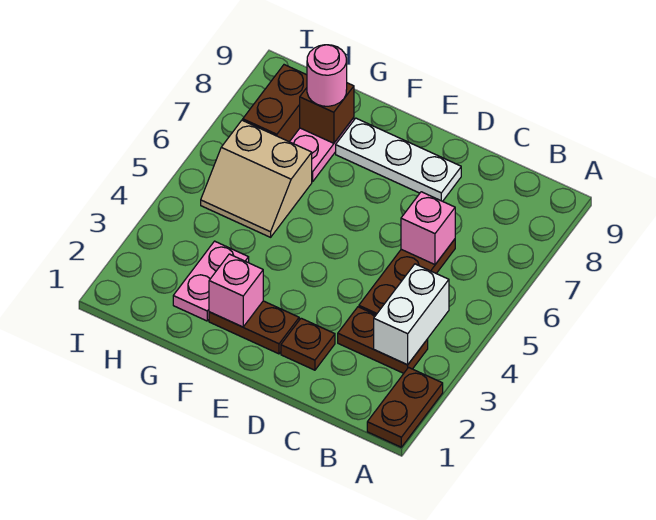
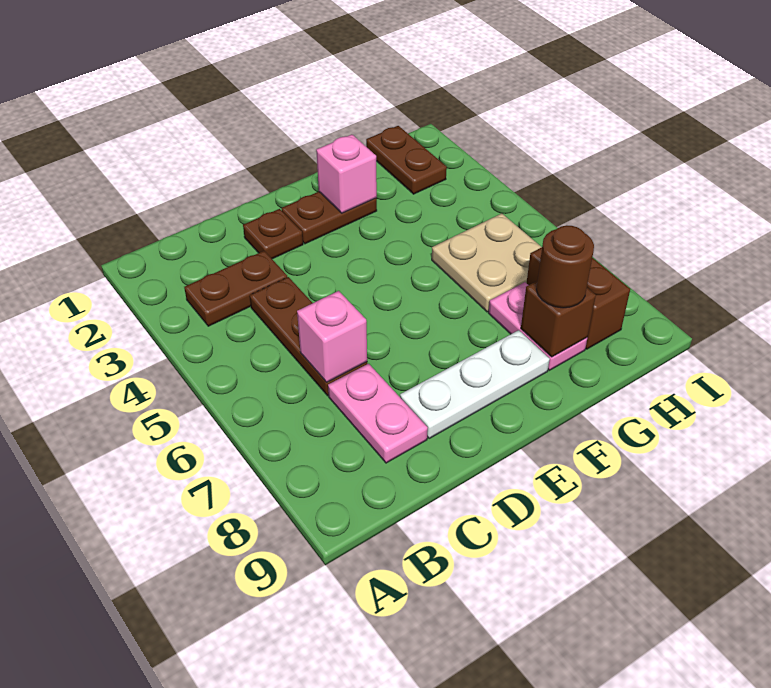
brown plate A1:A2 level 1 -> brown plate H1:H2 level 1
white brick B3:B4 level 2 -> none
pink plate G2:G3 level 1 -> pink plate C7:C8 level 1
tan slope G5:H6 level 1 top 6 -> tan plate G5:H6 level 1
pink round brick G8 level 3 -> brown round brick G8 level 3

